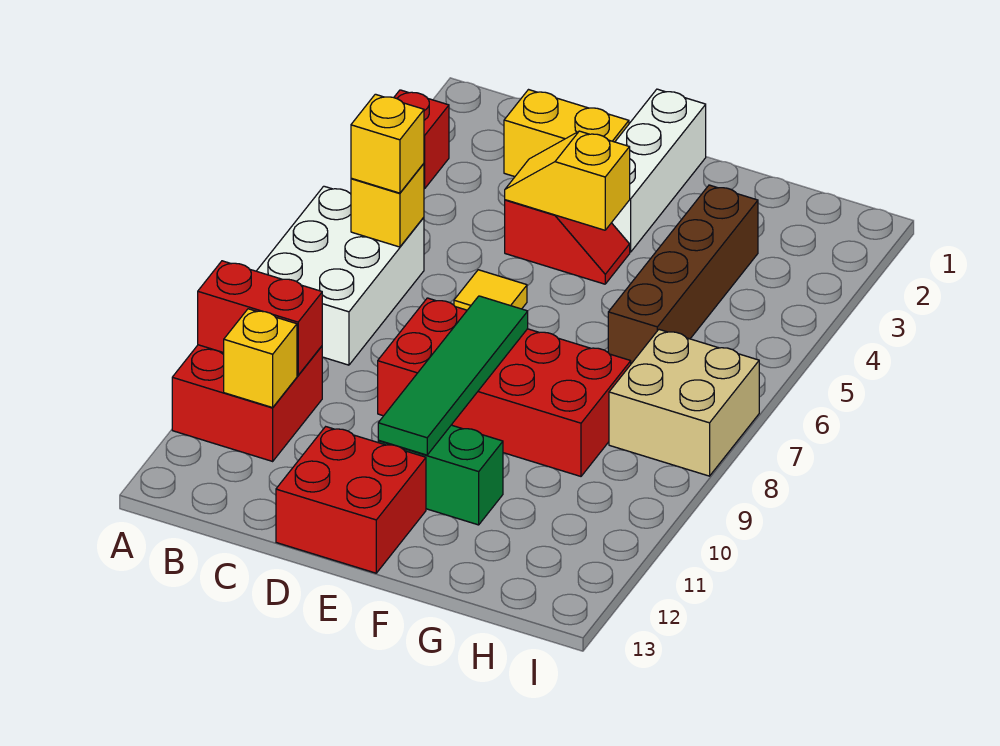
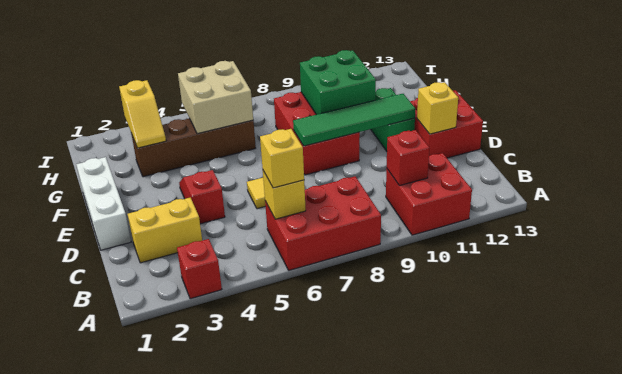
white brick A6:B8 level 1 -> red brick A6:B8 level 1
red brick A10:B10 level 2 -> red brick B10 level 2
yellow brick B11 level 2 -> yellow brick D12 level 2
yellow brick C2:D2 level 1 -> yellow brick C2:C3 level 1
yellow slope D4:E4 level 2 top E -> yellow slope G3:H3 level 2 top H
red brick D8:G9 level 1 -> red brick E8:G9 level 1
white brick E1:E3 level 1 -> white brick D1:F1 level 1
none -> green brick F9:G10 level 2
tan brick H7:I8 level 1 -> tan brick G5:H6 level 2

